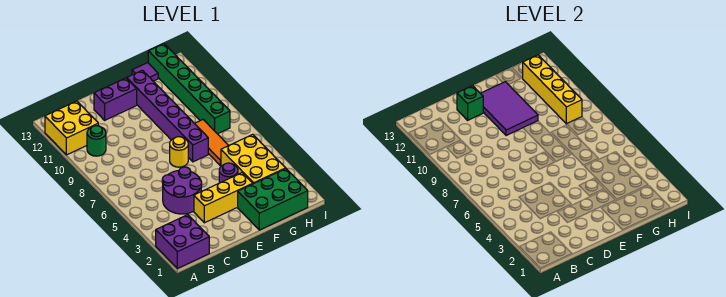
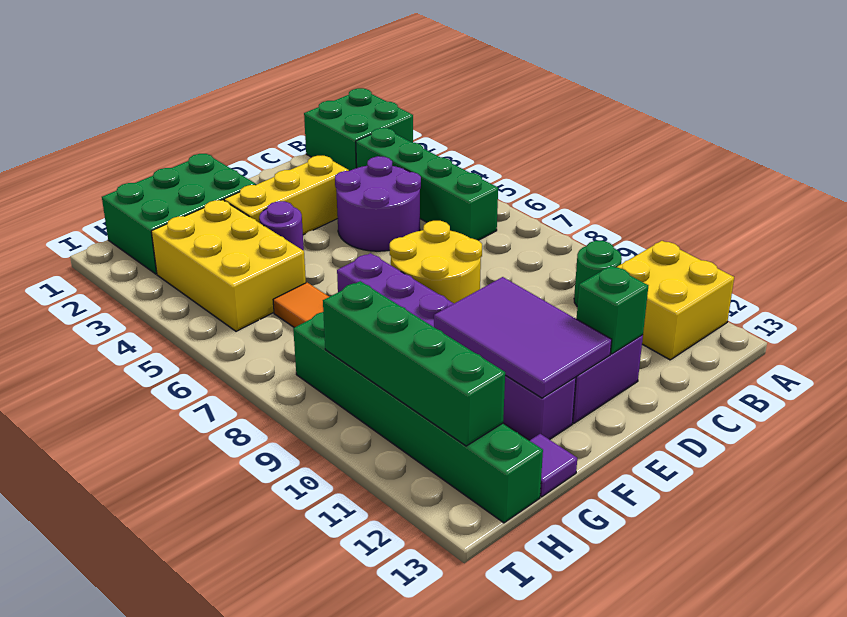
purple brick A1:B2 level 1 -> green brick A1:B2 level 1
none -> green brick B3:B6 level 1
yellow round brick E7 level 1 -> yellow round brick D7:E8 level 1
yellow brick H9:H12 level 2 -> green brick H9:H12 level 2

